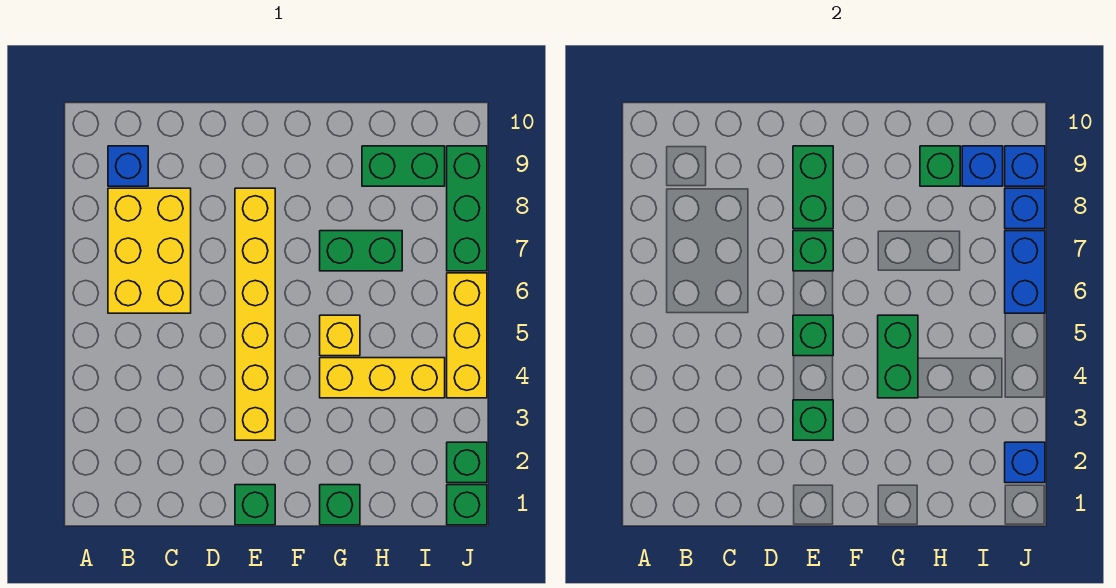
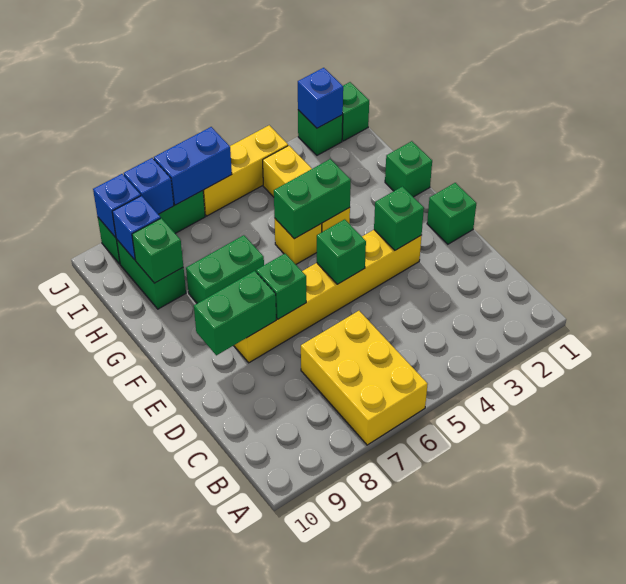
yellow brick B6:C8 level 1 -> yellow brick A6:C7 level 1
blue brick B9 level 1 -> none
green brick G7:H7 level 1 -> green brick G7:G8 level 1

